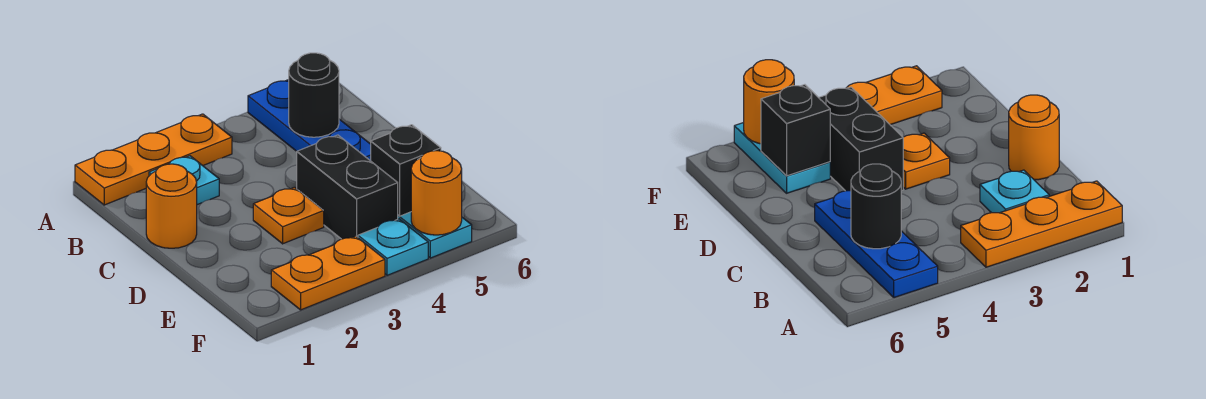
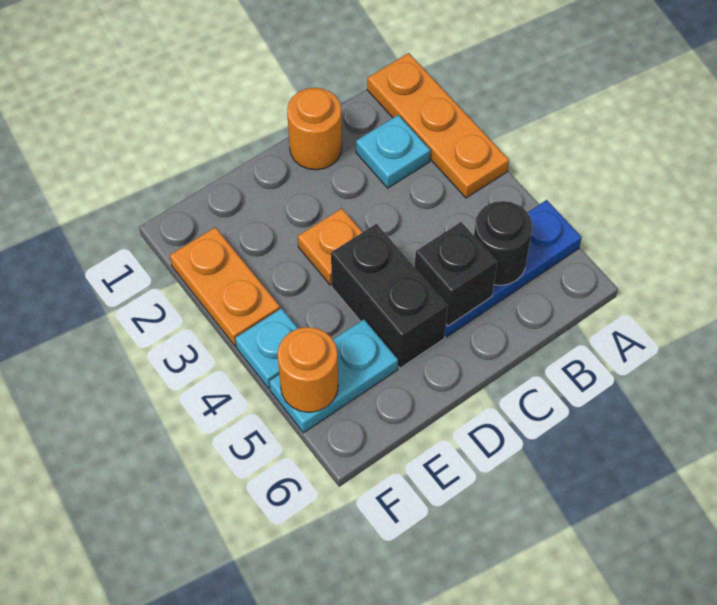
black brick D4:E4 level 1 -> black brick D4:D5 level 1
black brick E5 level 2 -> black brick C5 level 2

